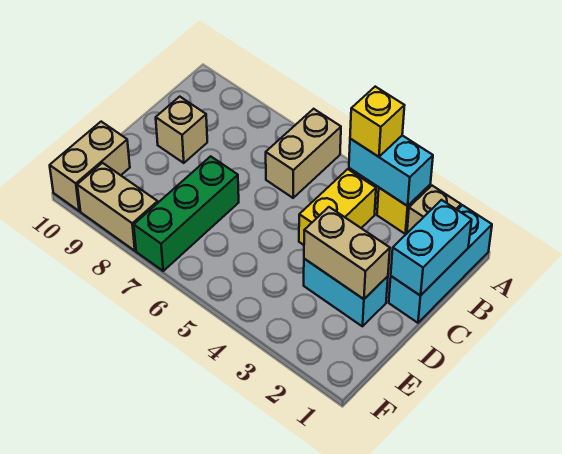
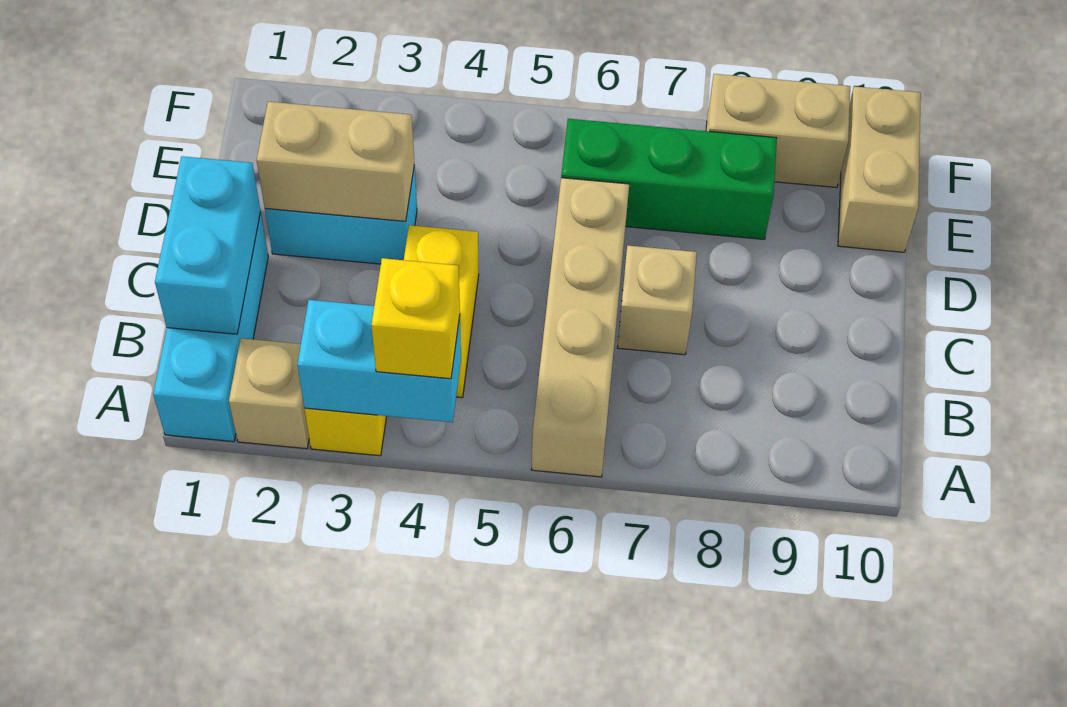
tan brick A6:B6 level 1 -> tan brick A6:D6 level 1
tan brick C9 level 1 -> tan brick C7 level 1
green brick D7:F7 level 1 -> green brick E6:E8 level 1

